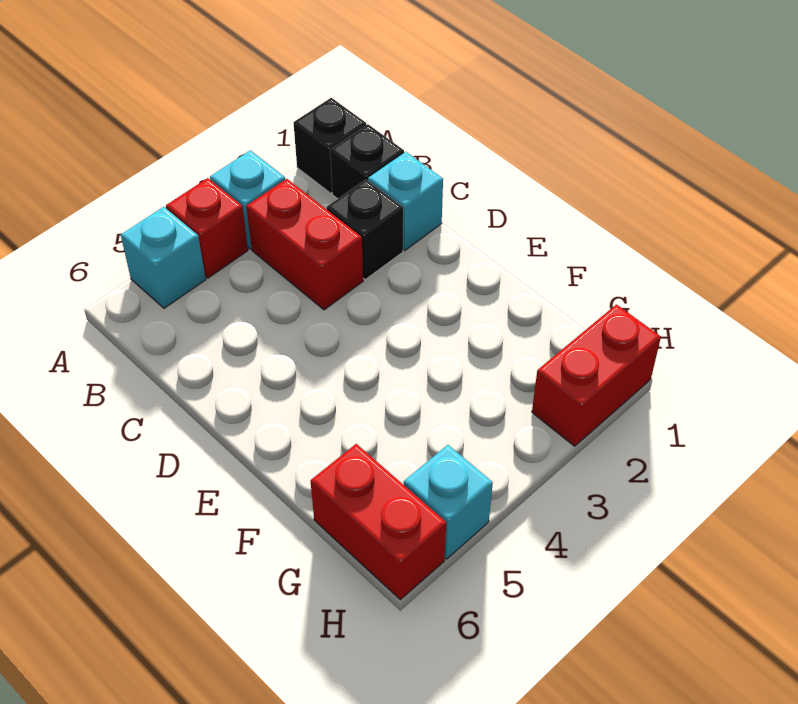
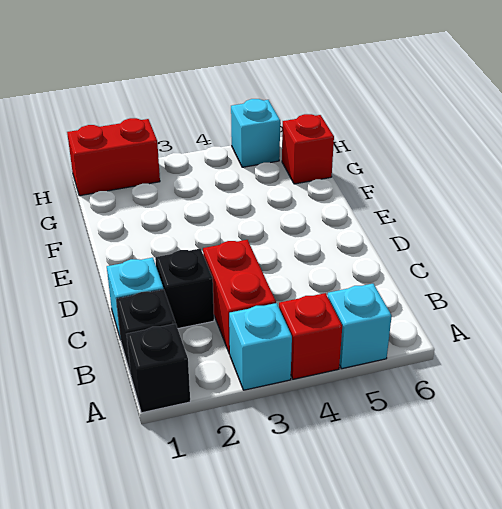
red brick G6:H6 level 1 -> red brick G6 level 1

